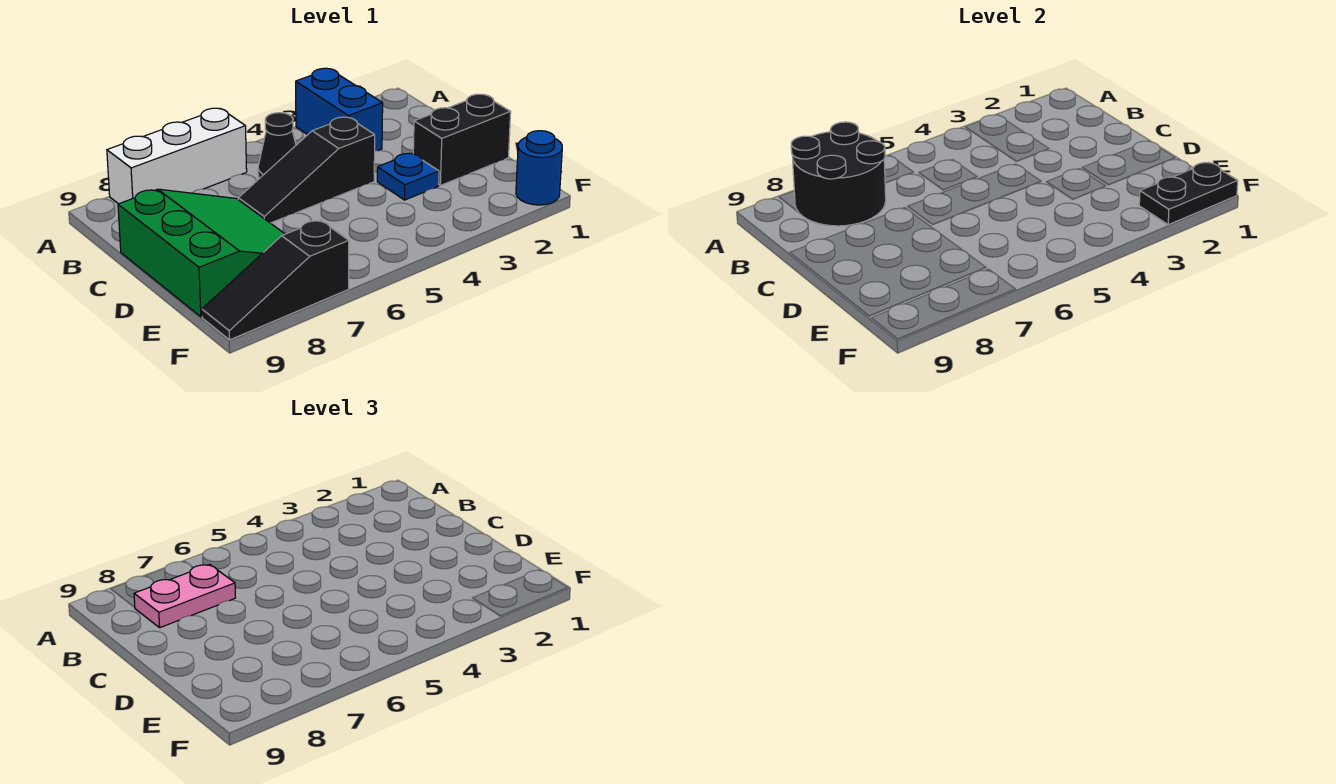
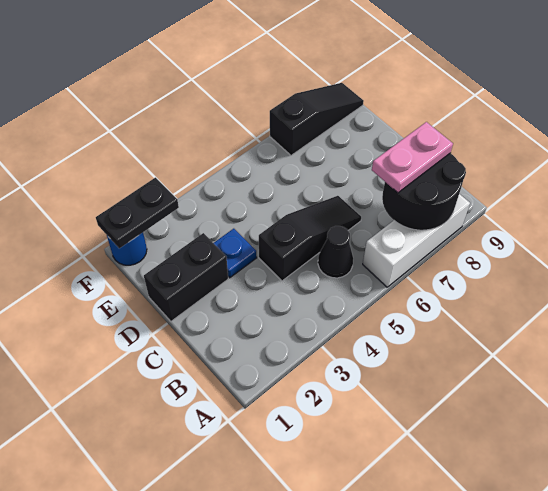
blue brick A3:B3 level 1 -> none
green slope C7:E9 level 1 top 9 -> none

